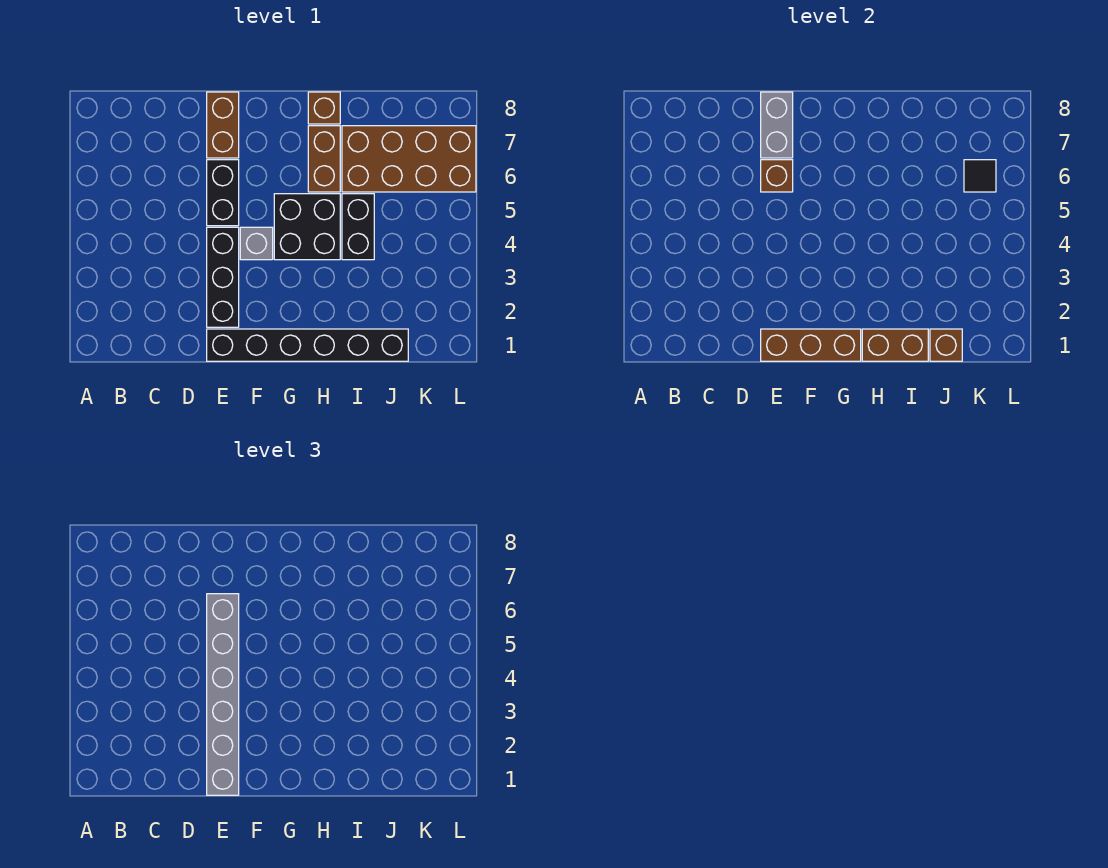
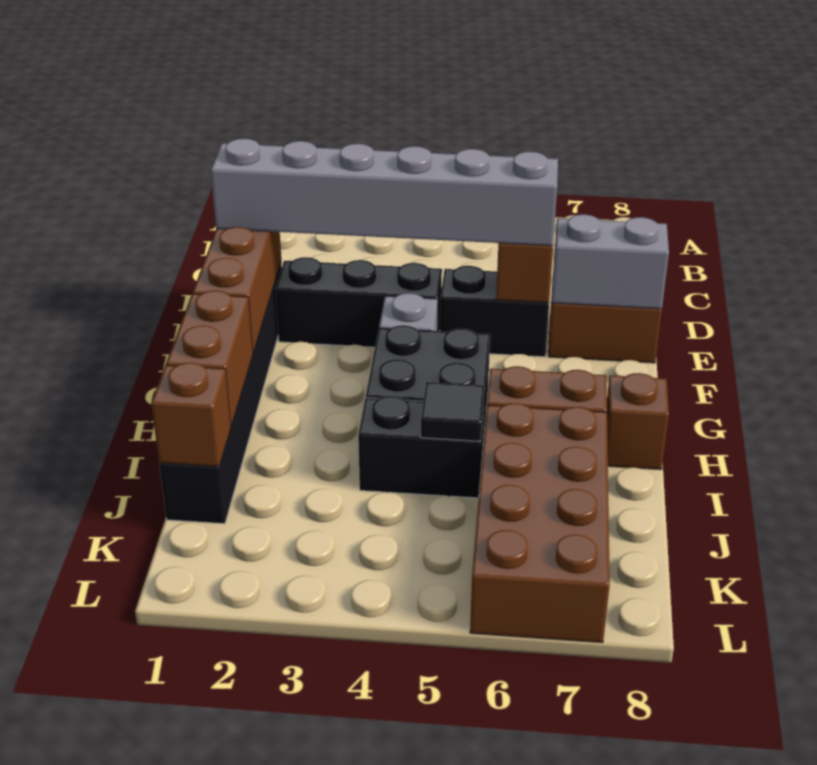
black tile K6 level 2 -> black tile I5 level 2

